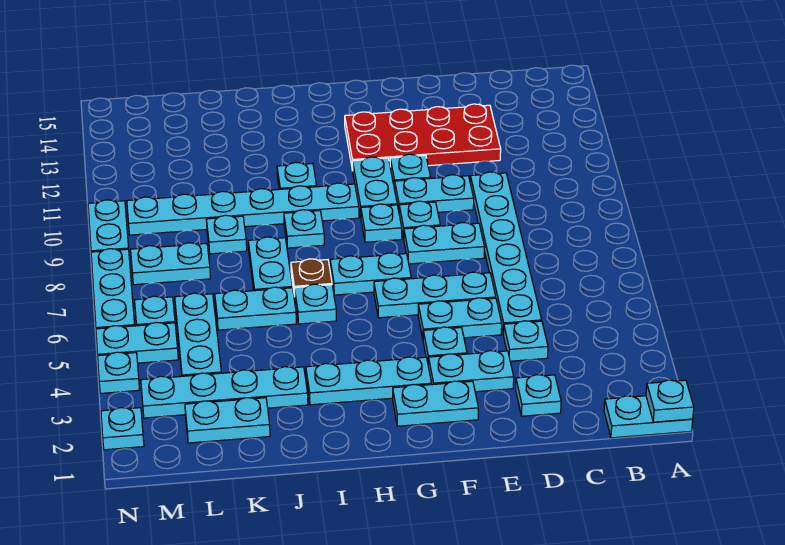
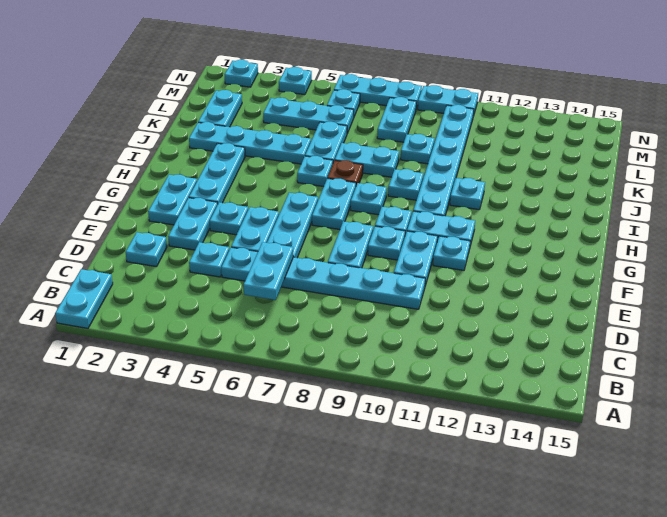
cyan plate A1 level 2 -> cyan plate H8 level 1
red plate D12:G13 level 1 -> none
cyan plate J3:M3 level 1 -> cyan plate J2:J5 level 1
cyan plate M5:N5 level 1 -> cyan plate C6:D6 level 2

